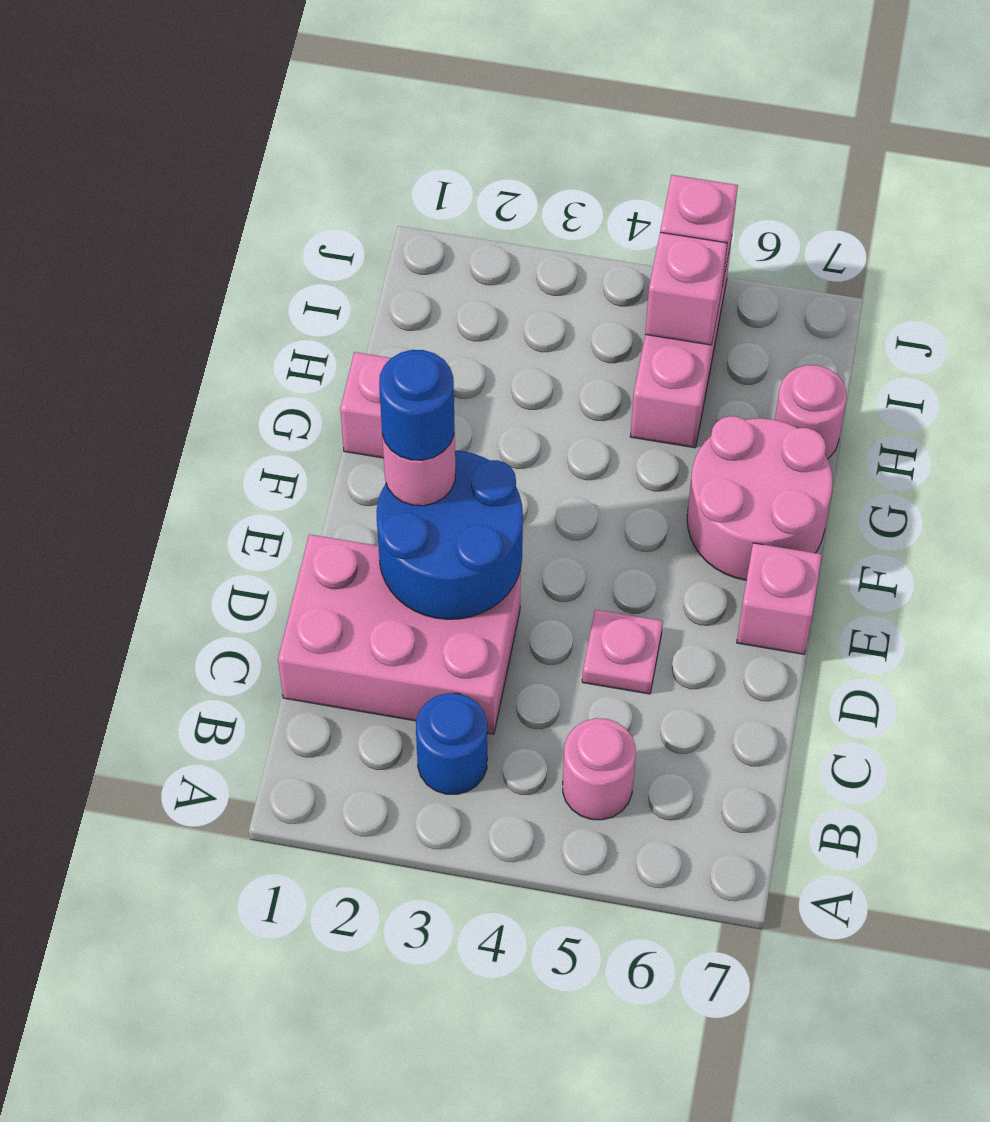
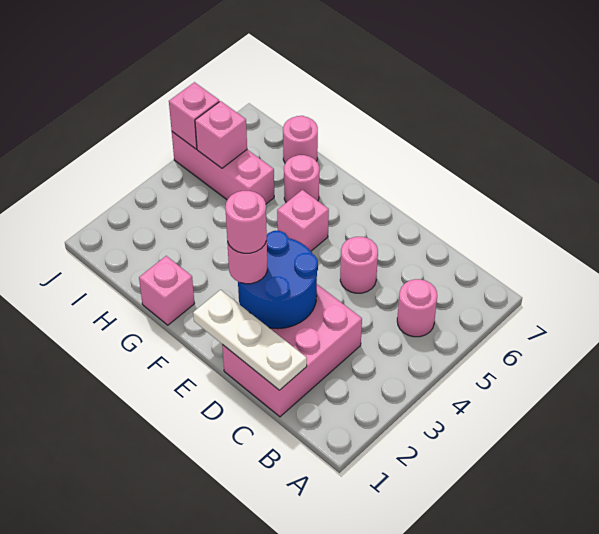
blue round brick B3 level 1 -> none
none -> white plate C1:E1 level 2
pink plate D5 level 1 -> pink round brick D5 level 1
blue round brick E2 level 4 -> pink round brick E2 level 4
pink brick E7 level 1 -> pink brick F5 level 1
pink round brick F6:G7 level 1 -> pink round brick G6 level 1

